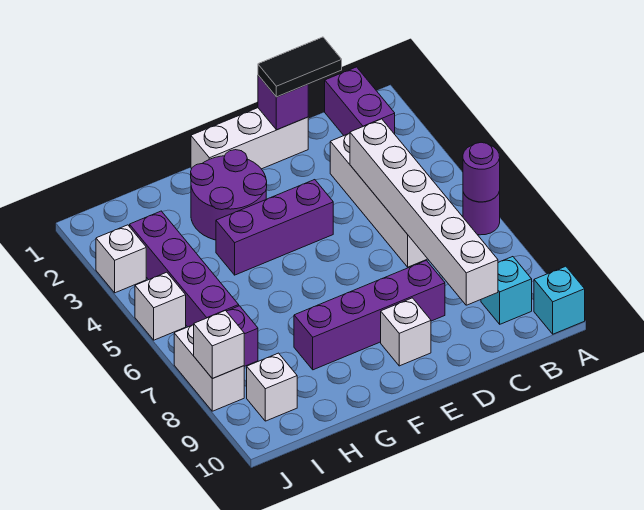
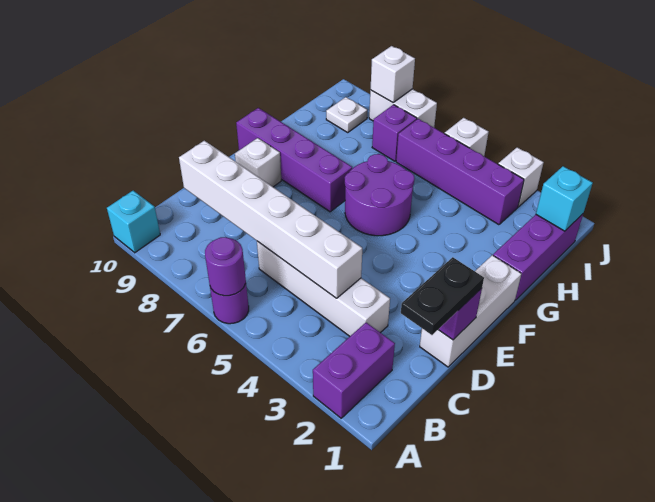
purple brick B1:B2 level 1 -> purple brick A2:B2 level 1
cyan brick B9 level 1 -> cyan brick I1 level 2
black tile C1:D1 level 3 -> black plate C1:D1 level 3
purple brick D8:G8 level 1 -> purple brick F7:F10 level 1
purple brick E4:G4 level 1 -> purple brick G1:I1 level 1
purple round brick F2:G3 level 1 -> purple round brick F5:G6 level 1
white brick I9 level 1 -> white plate I9 level 1

